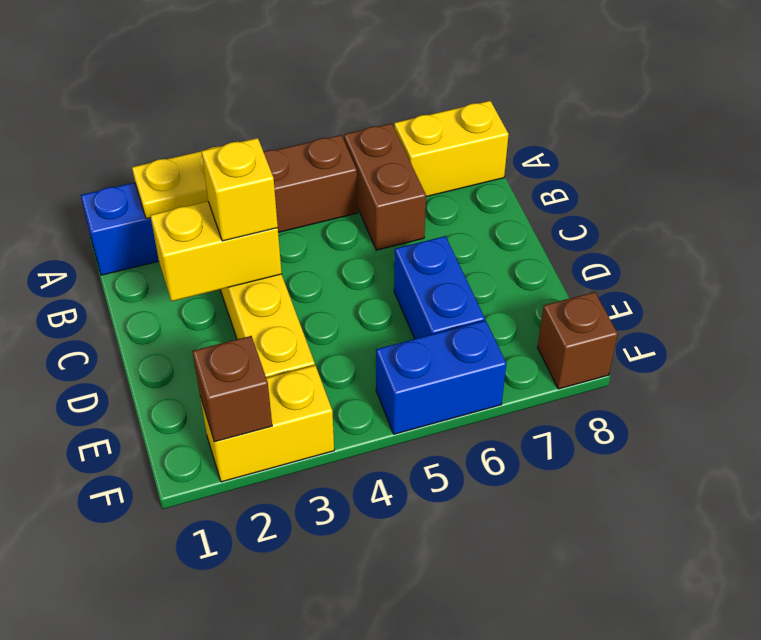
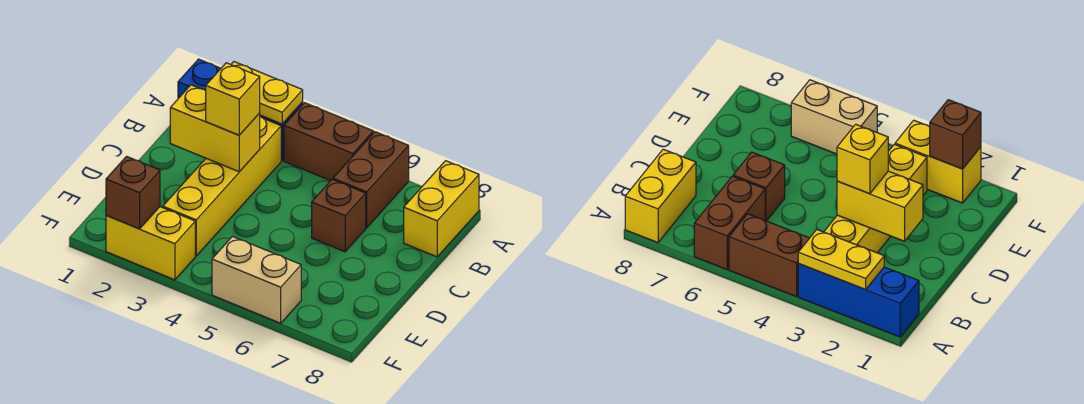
yellow brick A7:A8 level 1 -> yellow brick A8:B8 level 1
blue brick D6:E6 level 1 -> none
blue brick F5:F6 level 1 -> tan brick F5:F6 level 1
brown brick F8 level 1 -> brown brick C6 level 1

